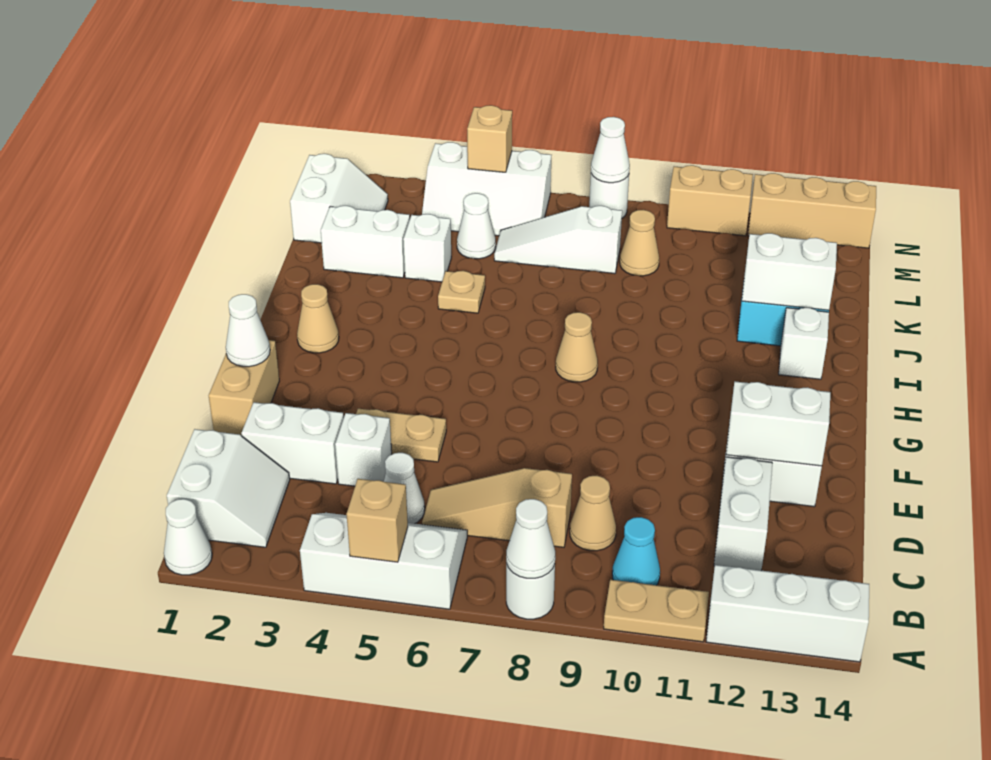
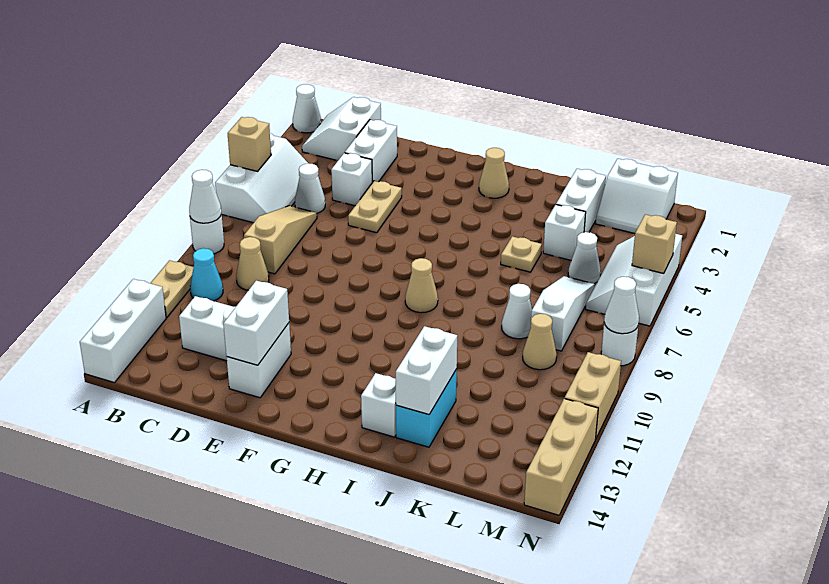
white slope B1:C2 level 1 top 1 -> white slope B1:C2 level 1 top C
tan brick E1:F1 level 1 -> none
white cone F1 level 2 -> white cone K8 level 1

